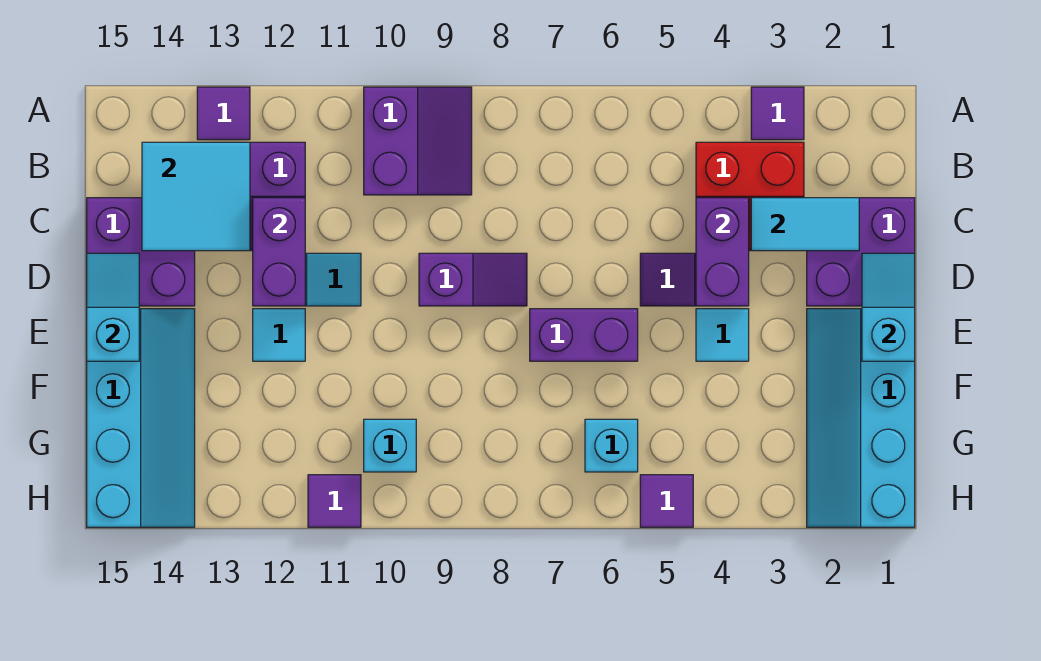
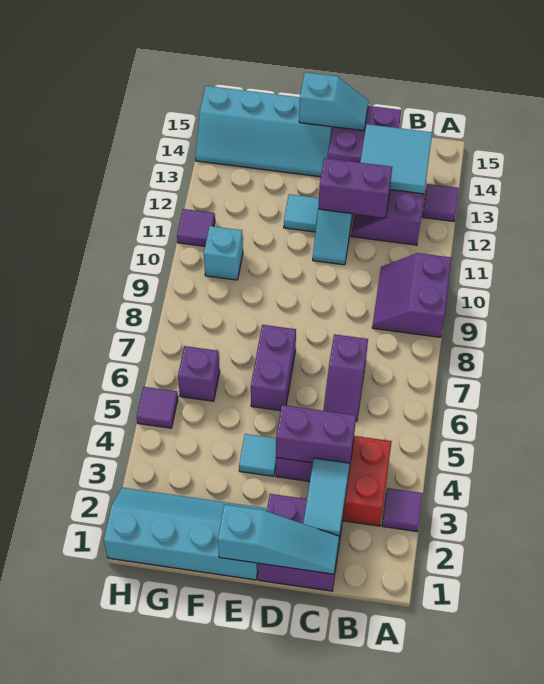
purple slope A9:B10 level 1 top 10 -> purple slope A9:B10 level 1 top A
cyan slope D1:E1 level 2 top E -> cyan slope C1:E1 level 2 top E
purple slope D8:D9 level 1 top 9 -> purple slope C6:C7 level 1 top 7
cyan brick G6 level 1 -> purple brick G6 level 1

